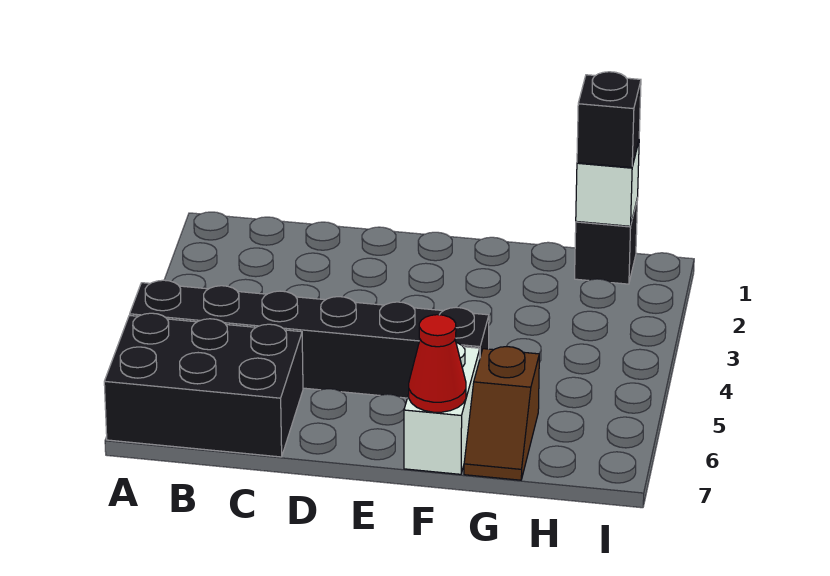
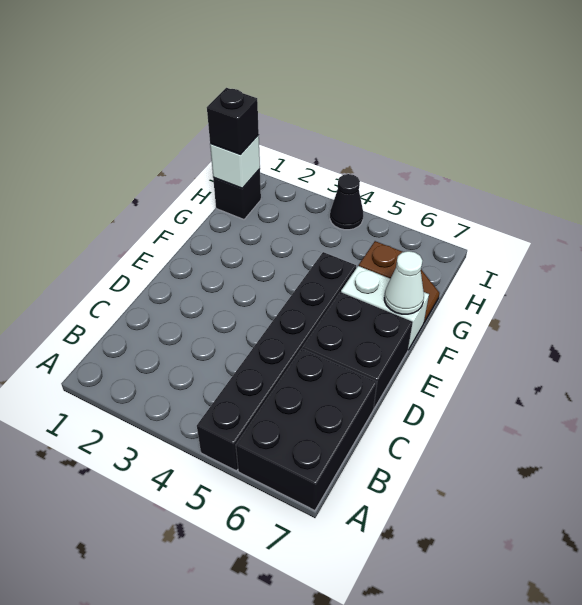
none -> black brick D6:E7 level 1
red cone F7 level 2 -> white cone F7 level 2
none -> black cone I4 level 1

